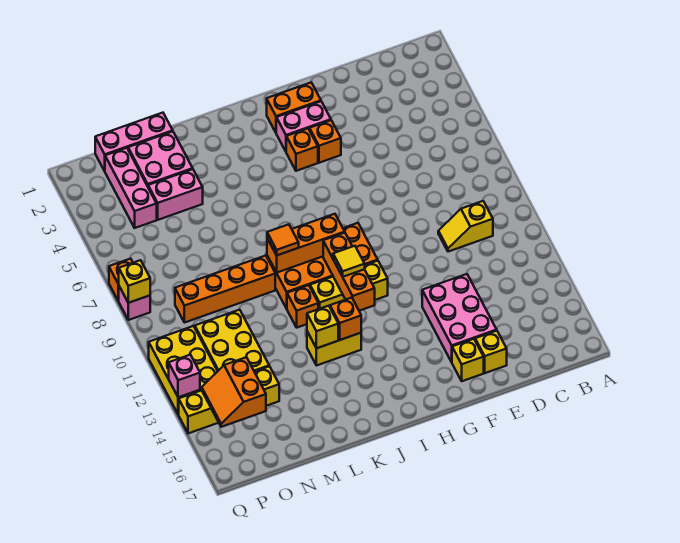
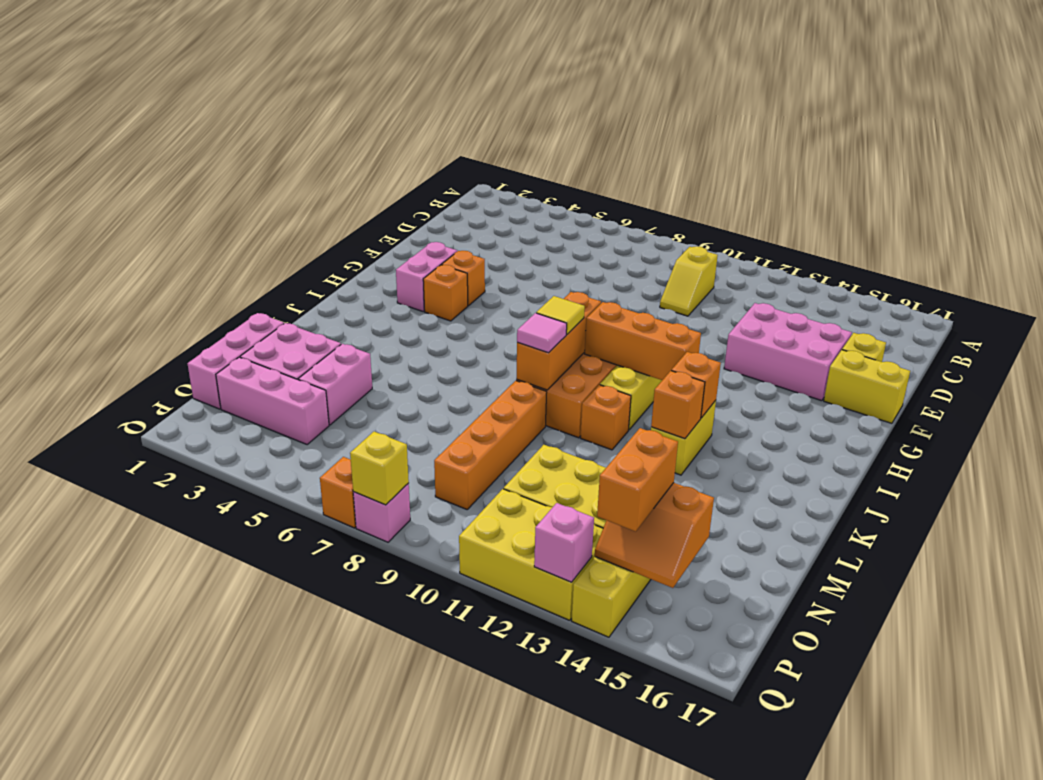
yellow brick F16 level 1 -> yellow brick F16:F17 level 1
orange brick G2:H2 level 1 -> orange brick O14:P14 level 3
yellow tile I11 level 3 -> yellow tile J9 level 3
orange tile K9 level 3 -> pink tile K9 level 3
yellow brick K13 level 2 -> orange brick K13 level 2

